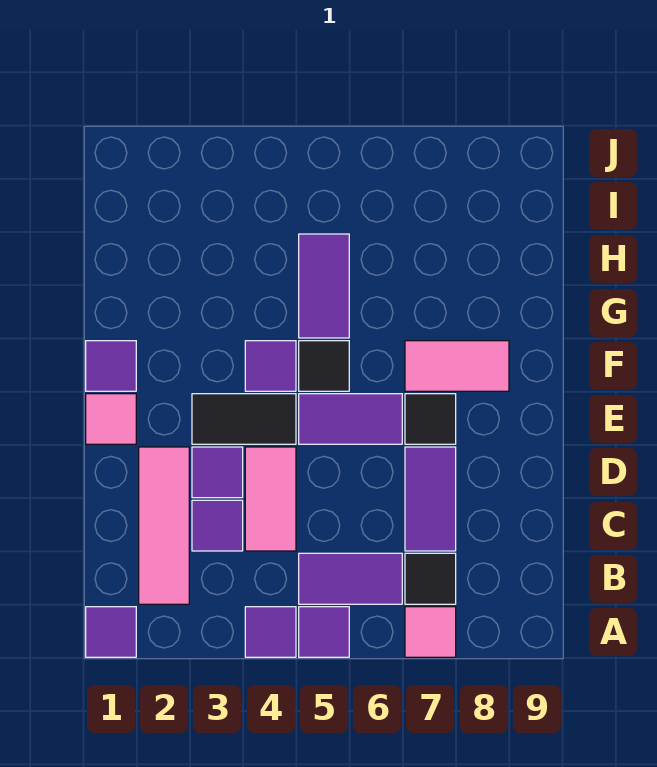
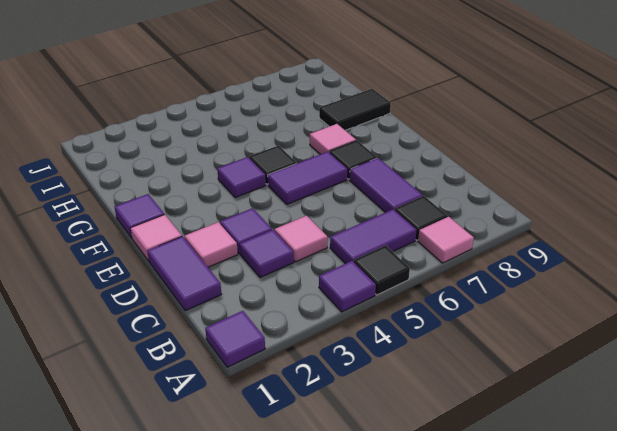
purple tile A5 level 1 -> black tile A5 level 1
pink tile B2:D2 level 1 -> pink tile D2 level 1
pink tile C4:D4 level 1 -> pink tile C4 level 1
black tile E3:E4 level 1 -> black tile G8:G9 level 1
pink tile F7:F8 level 1 -> pink tile F7 level 1
purple tile G5:H5 level 1 -> purple tile C1:D1 level 1

